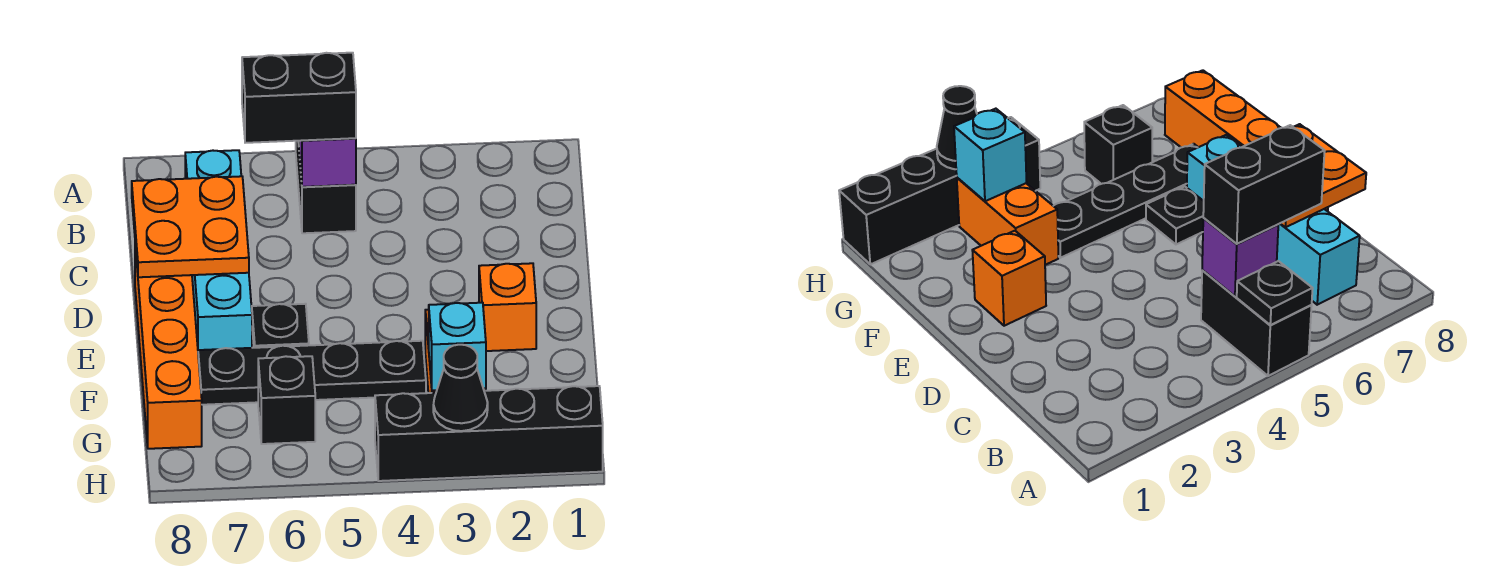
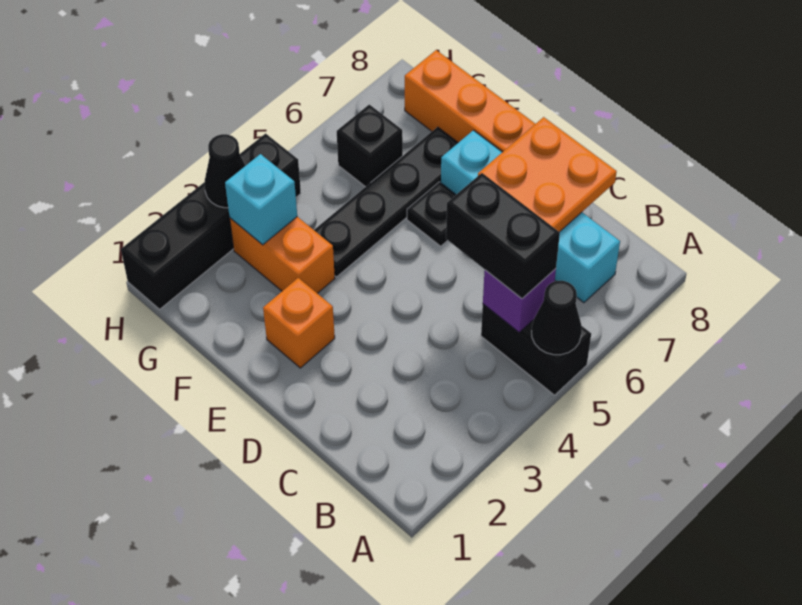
black plate A5 level 2 -> black cone A5 level 2
black brick B5:B6 level 3 -> black brick B5:C5 level 3

